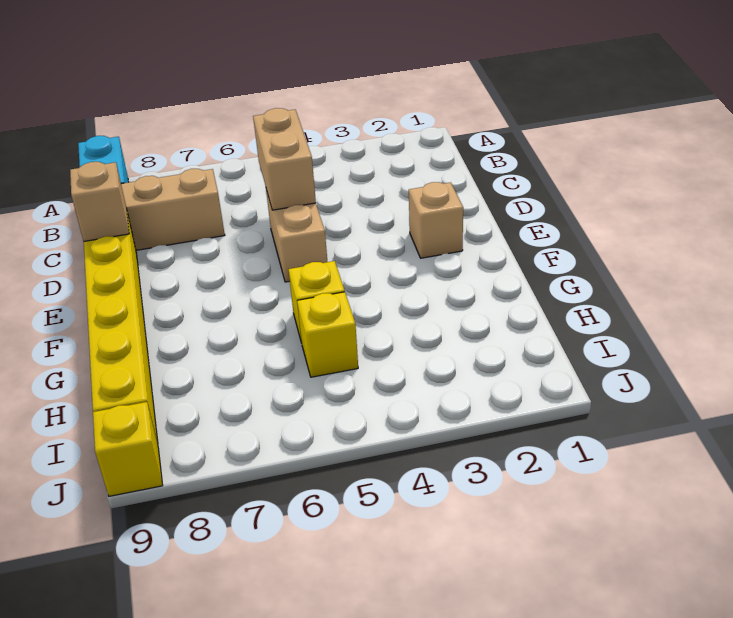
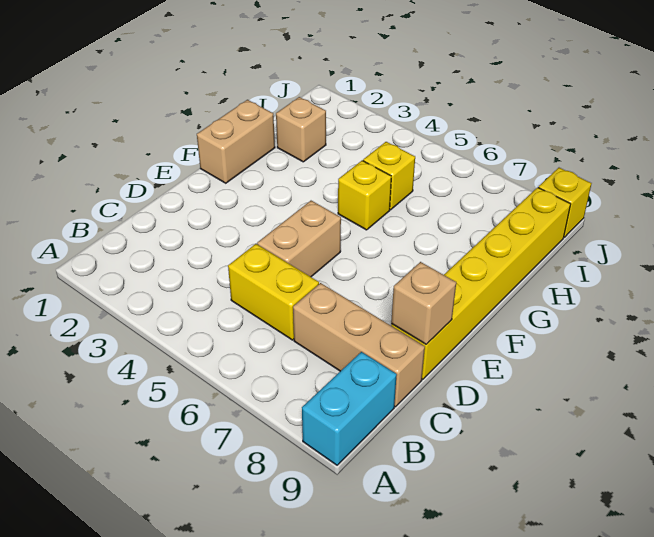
none -> yellow brick C5:C6 level 1
tan brick C5:D5 level 2 -> tan brick F1:G1 level 1
tan brick E2 level 1 -> tan brick H2 level 1

